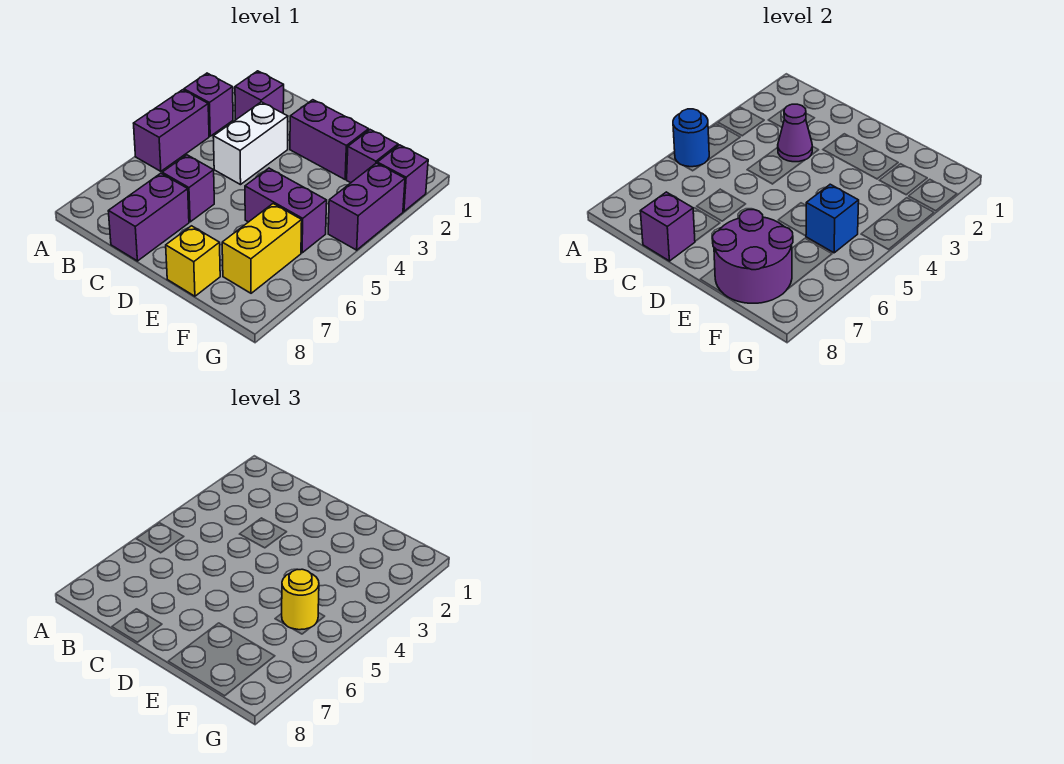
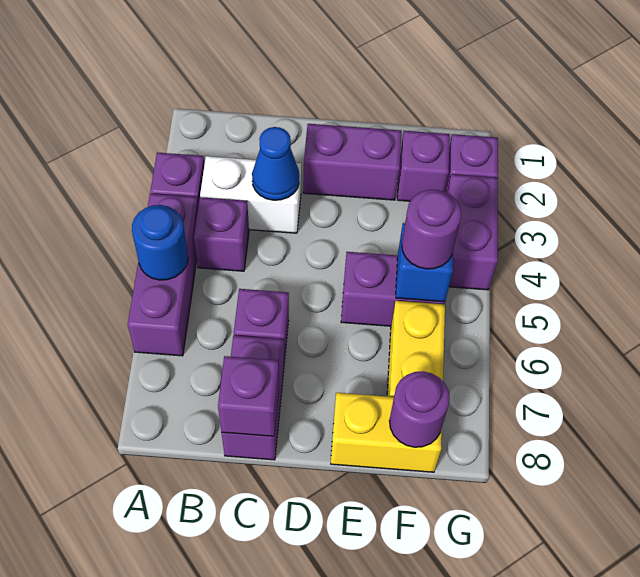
purple brick A4:A5 level 1 -> purple brick A4:A6 level 1
purple brick B2 level 1 -> purple brick B4 level 1
white brick C3:C4 level 1 -> white brick B3:C3 level 1
purple cone C3 level 2 -> blue cone C3 level 2
purple round brick E7:F8 level 2 -> purple round brick F8 level 2
yellow brick E8 level 1 -> yellow brick E8:F8 level 1
yellow round brick F5 level 3 -> purple round brick F5 level 3

